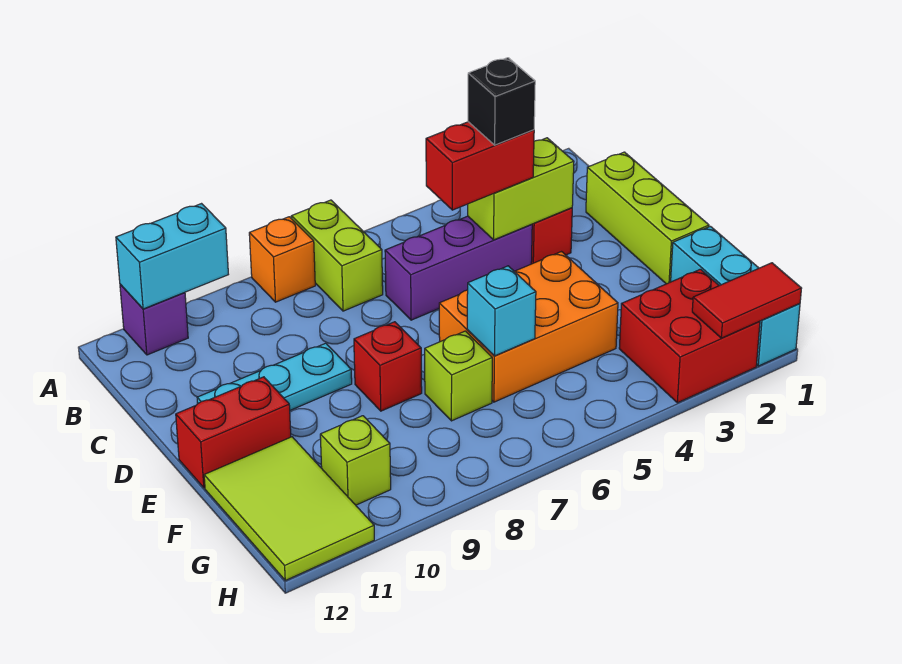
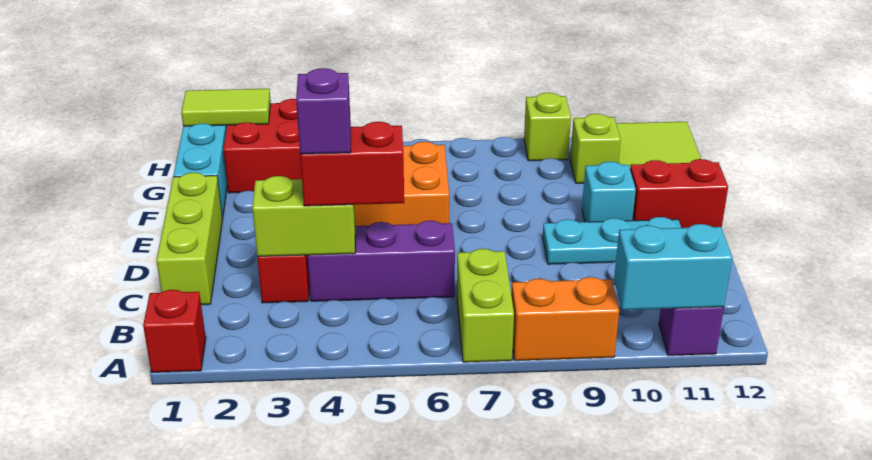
orange brick A8 level 1 -> orange brick A8:A9 level 1
black brick C4 level 4 -> purple brick C4 level 4
red brick E8 level 1 -> red brick A1 level 1
cyan brick F6 level 2 -> cyan brick E10 level 1
lime brick F7 level 1 -> lime brick H9 level 1
red tile H1:H2 level 2 -> lime tile H1:H2 level 2

